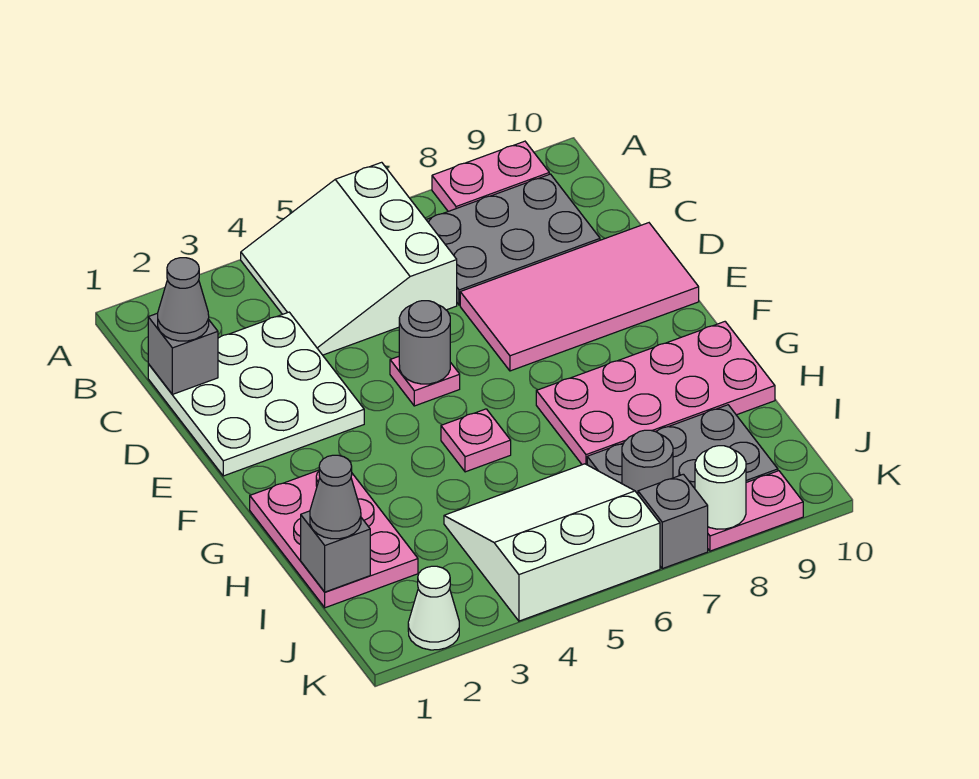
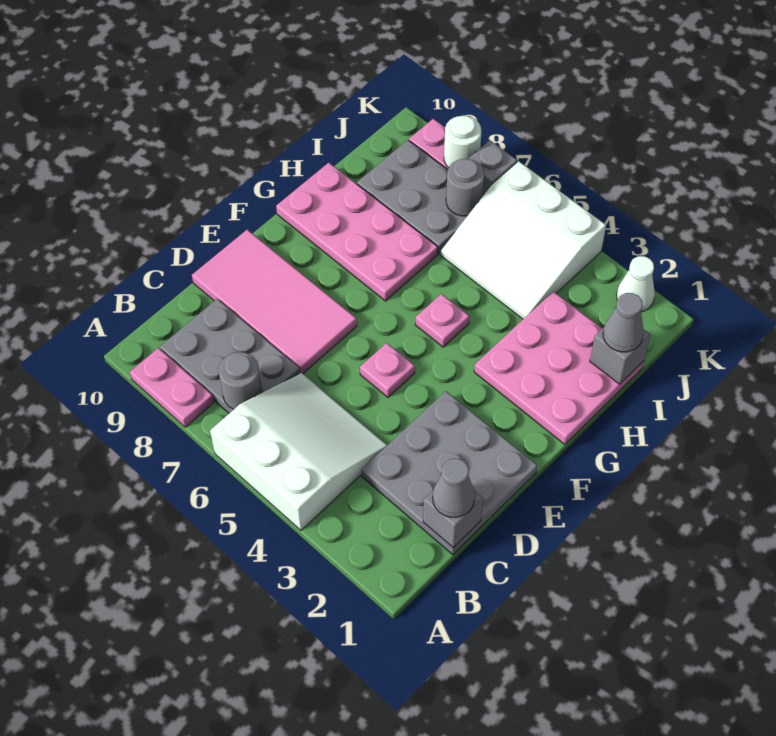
white slope A4:C6 level 1 top 6 -> white slope A4:C6 level 1 top A
white plate C1:E3 level 1 -> grey plate C1:E3 level 1
grey round brick E5 level 2 -> grey round brick B7 level 2
pink plate G1:I2 level 1 -> pink plate G1:I3 level 1

